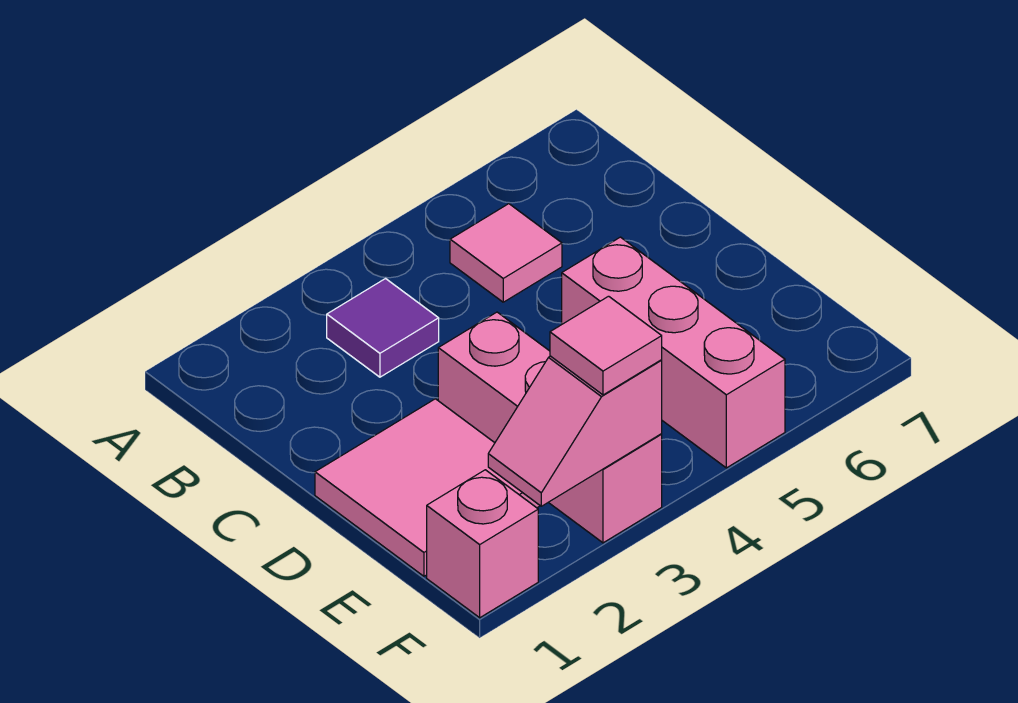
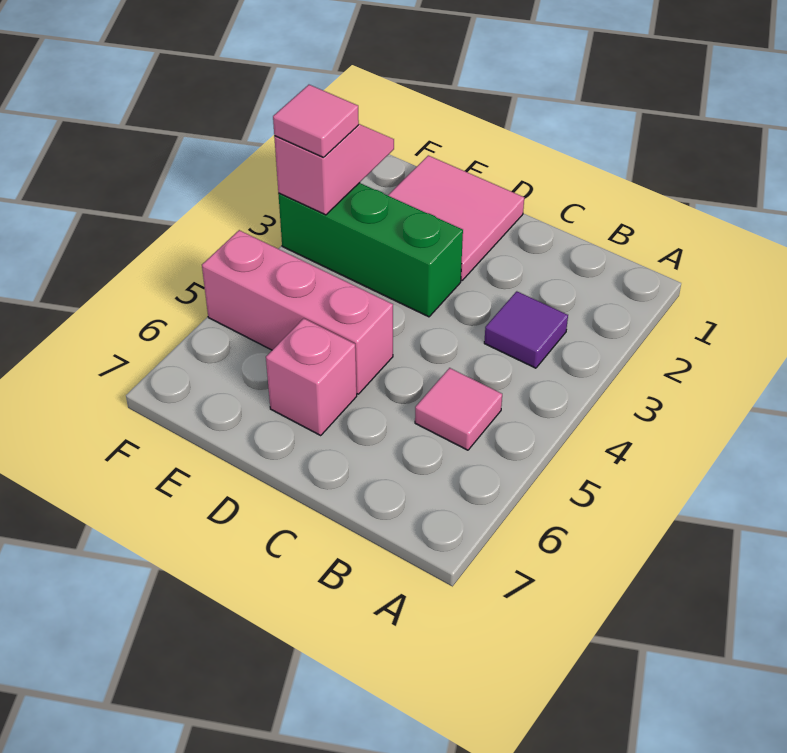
pink brick D3:F3 level 1 -> green brick D3:F3 level 1
pink brick F1 level 1 -> pink brick D6 level 1

